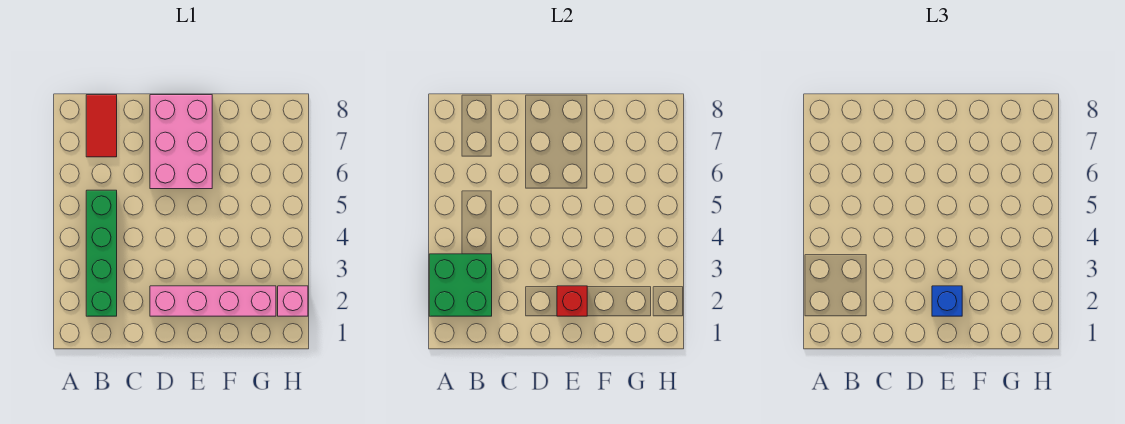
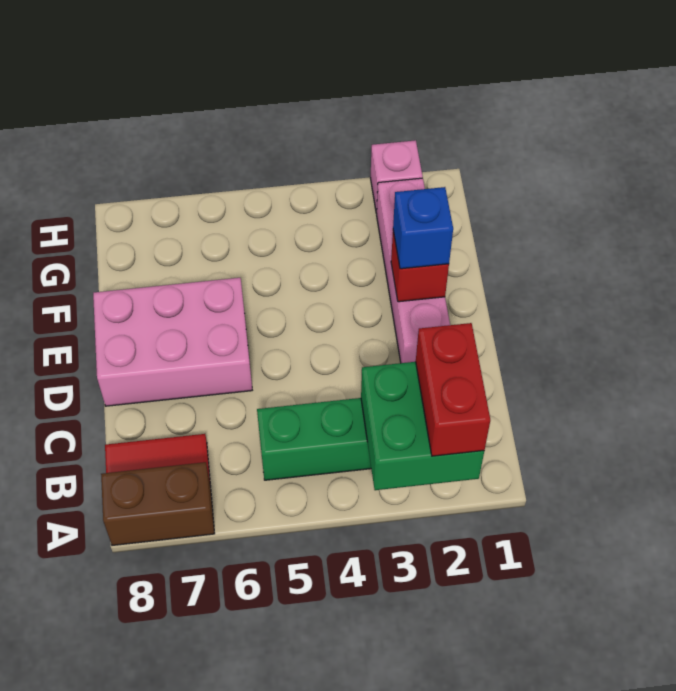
none -> red brick A2:B2 level 3
none -> brown brick A7:A8 level 1

